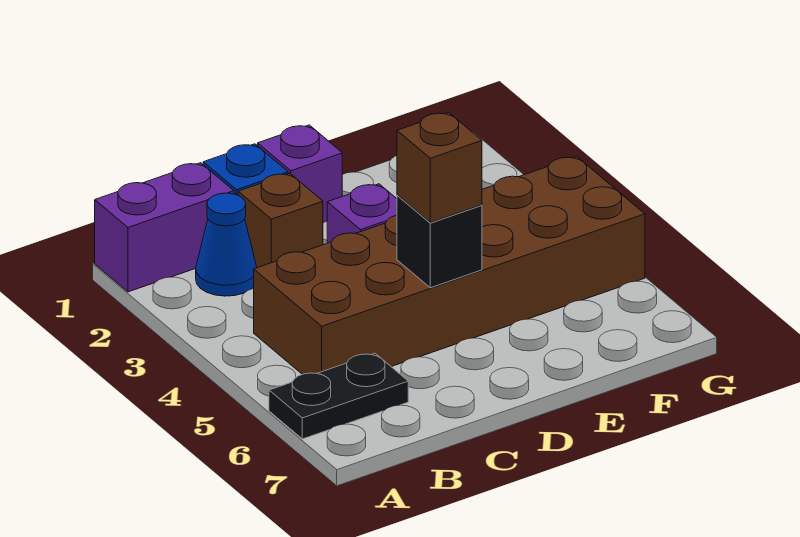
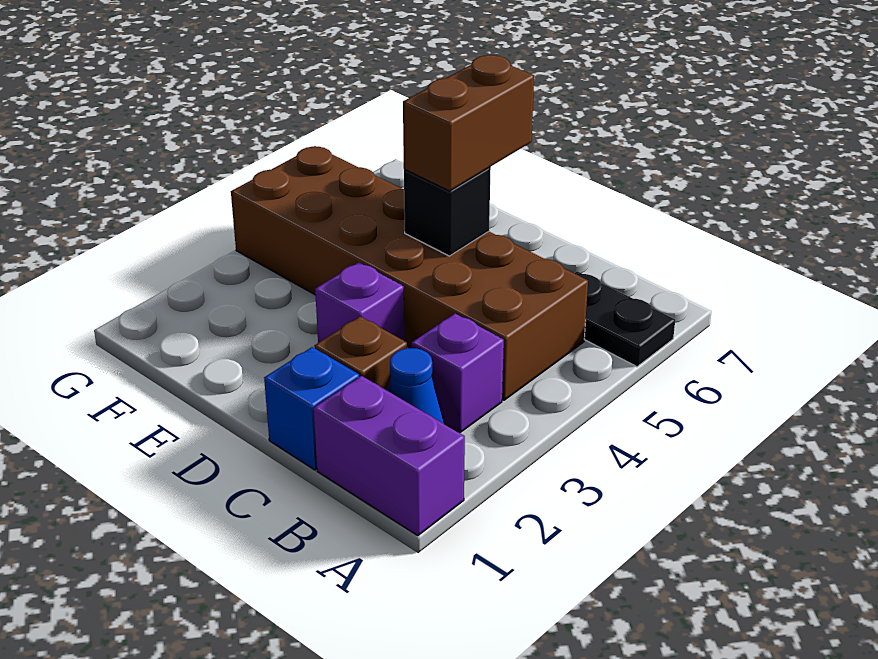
purple brick D1 level 1 -> purple brick B3 level 1
brown brick D5 level 3 -> brown brick D5:D6 level 3

